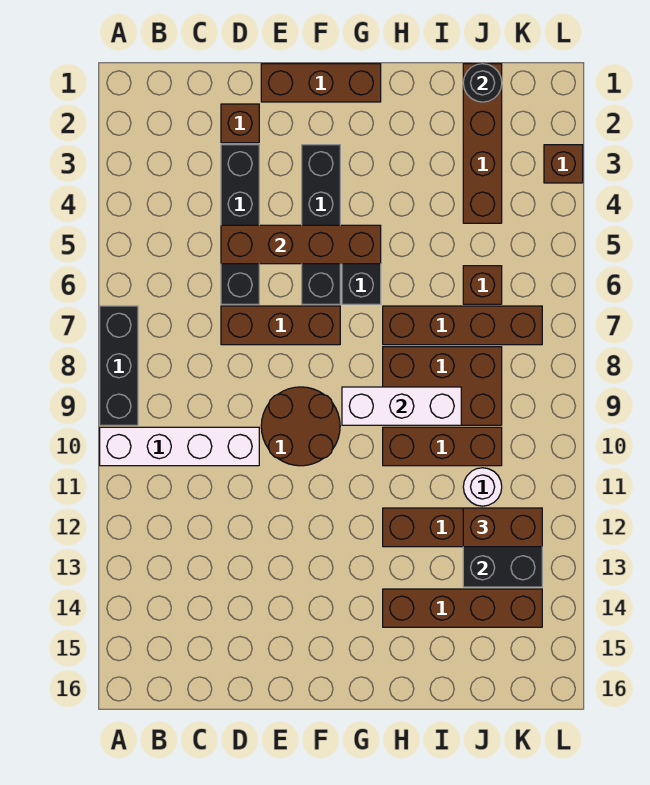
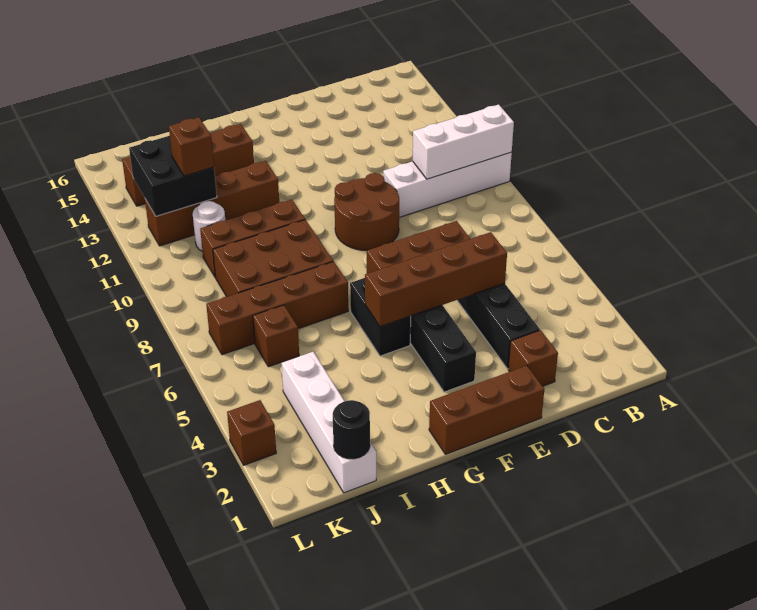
black brick A7:A9 level 1 -> none
white brick G9:I9 level 2 -> white brick A10:C10 level 2
brown brick J1:J4 level 1 -> white brick J1:J4 level 1
brown brick J12:K12 level 3 -> brown brick J12 level 3

